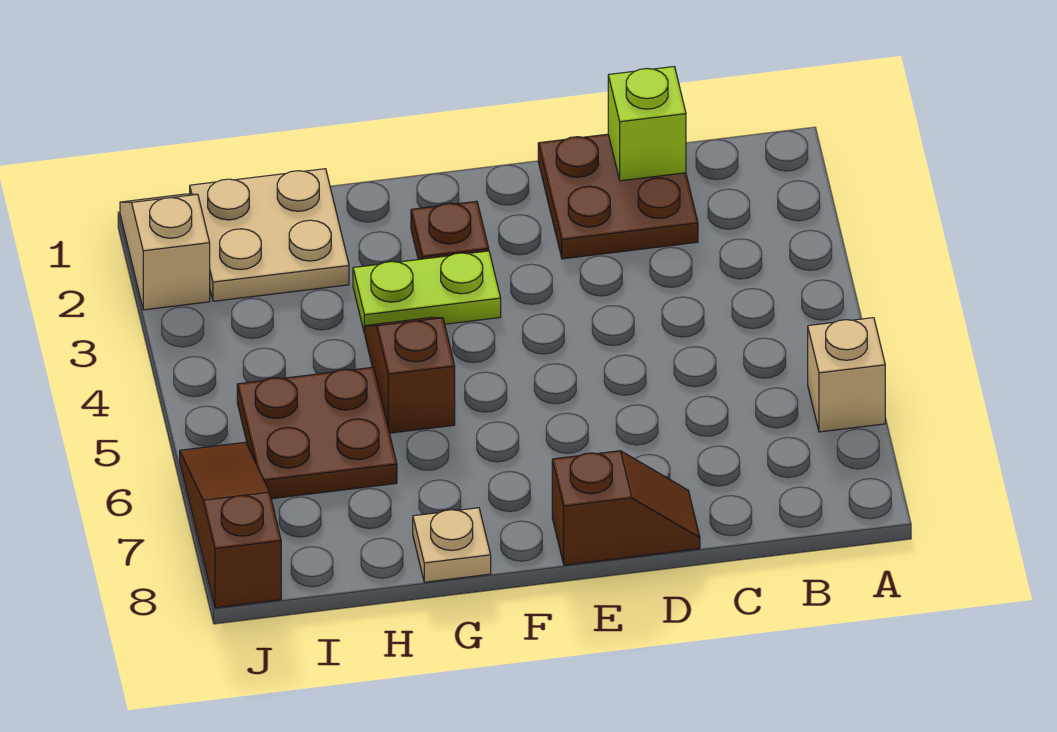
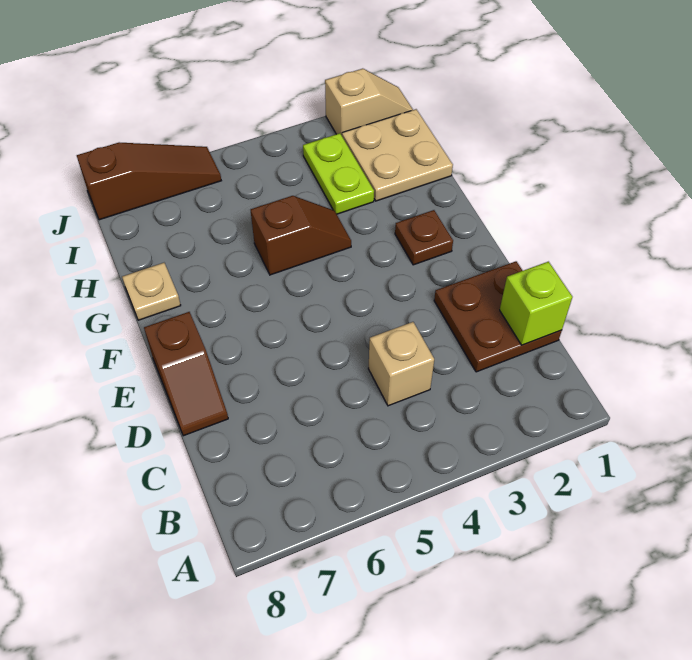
tan brick A6 level 1 -> tan brick C4 level 1
lime plate F3:G3 level 1 -> lime plate H3:I3 level 1
brown plate H5:I6 level 1 -> none

